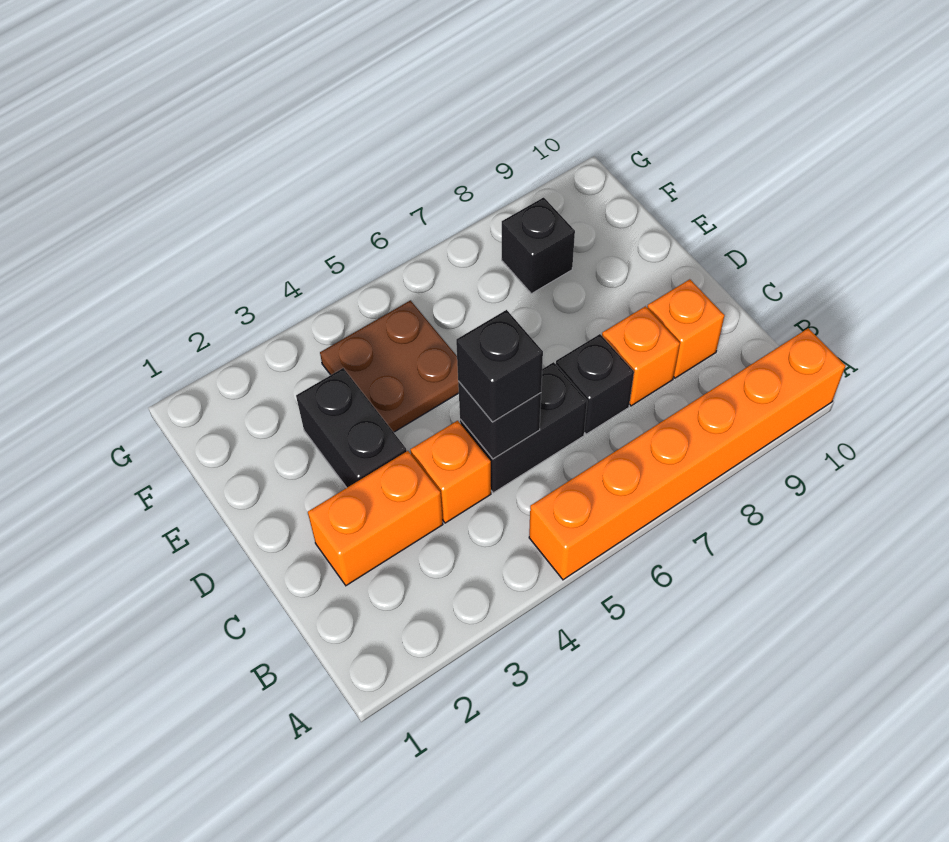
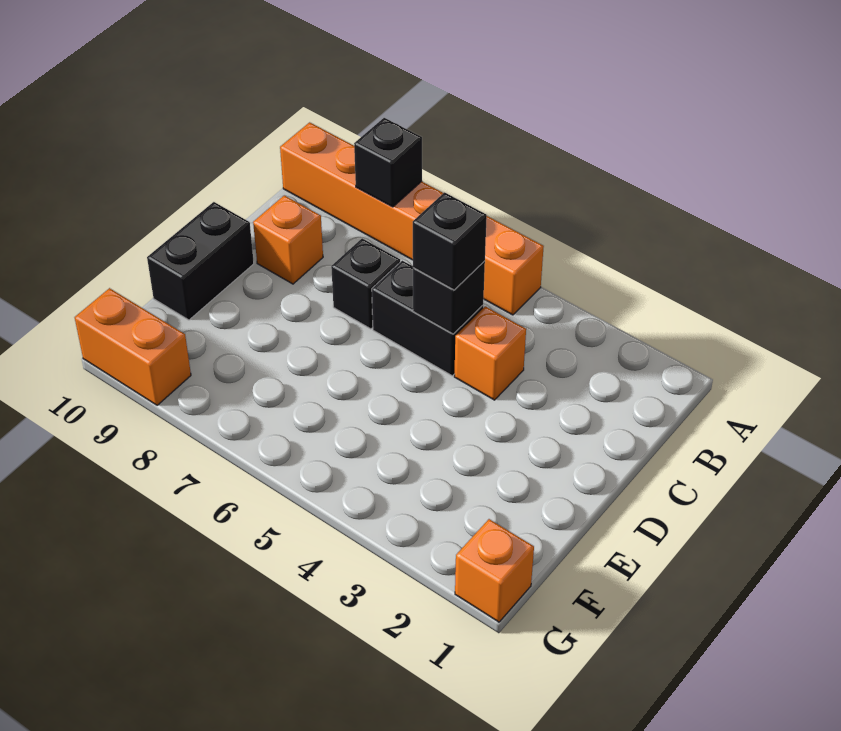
orange brick C2:C3 level 1 -> orange brick G9:G10 level 1
orange brick C8 level 1 -> orange brick G1 level 1
black brick D3:E3 level 1 -> black brick D10:E10 level 1
brown plate E4:F5 level 1 -> none
black brick F8 level 1 -> black brick A8 level 2

